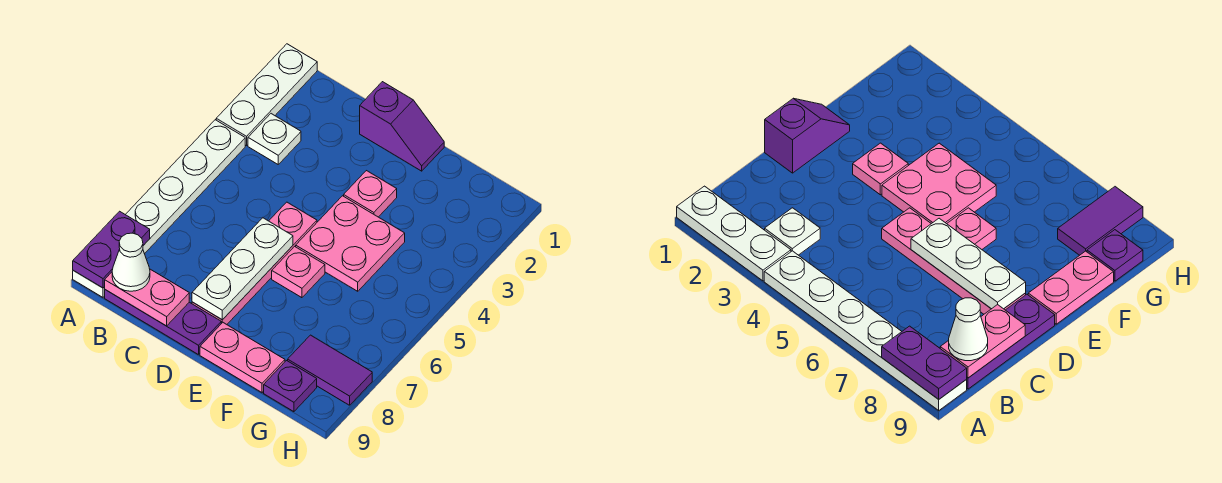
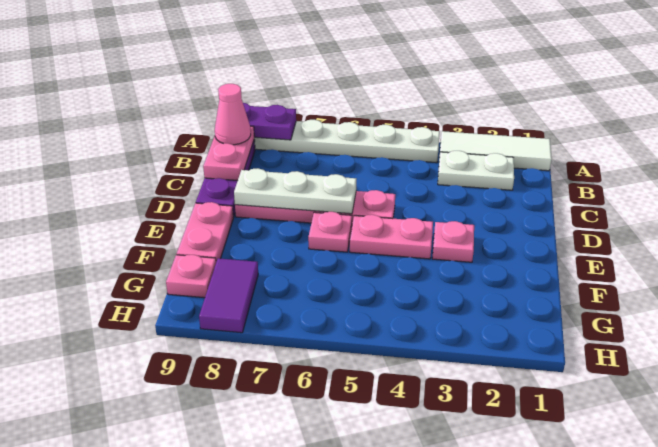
white plate A1:A3 level 1 -> white tile A1:A3 level 1
white plate B3 level 1 -> white plate B2:B3 level 1
white cone B9 level 3 -> pink cone B9 level 3
purple slope D1:E1 level 1 top D -> none
pink plate E4:F5 level 1 -> pink plate E4:E5 level 1
purple plate G9 level 1 -> pink plate G9 level 1

